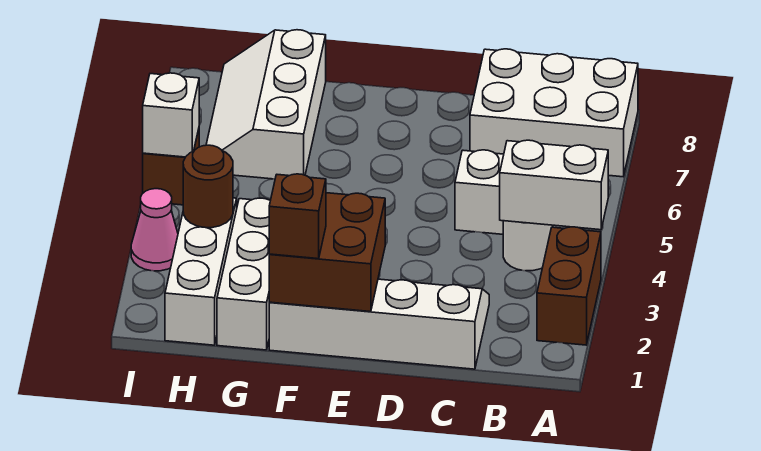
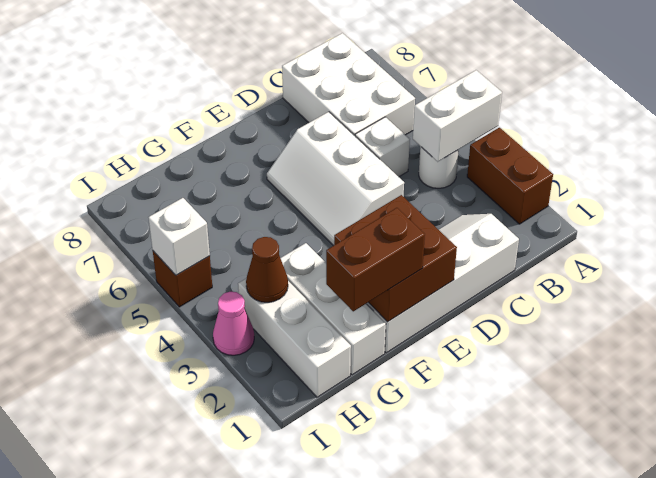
white brick A7:C8 level 1 -> white brick B6:C8 level 1
brown brick F1 level 3 -> brown brick F1:G1 level 3
white slope G6:H8 level 1 top G -> white slope D4:E6 level 1 top D
brown round brick H3 level 2 -> brown cone H3 level 2

